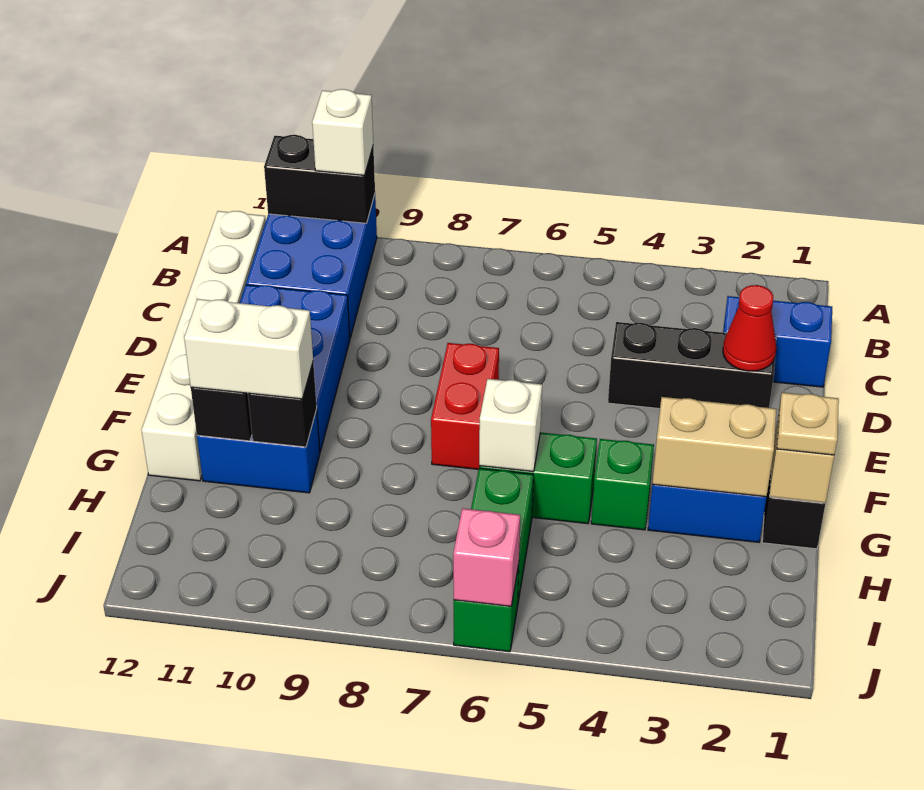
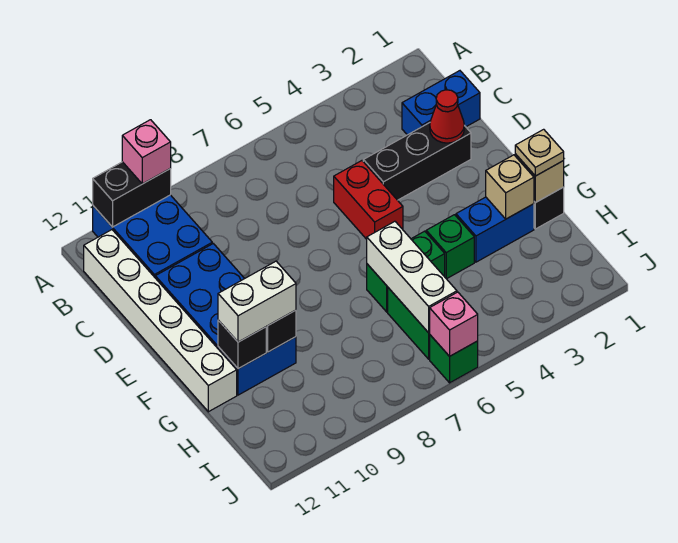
white brick A10 level 3 -> pink brick A10 level 3
red brick E7:F7 level 1 -> red brick D5:E5 level 1
tan brick G2:G3 level 2 -> tan brick G2 level 2
white brick G6 level 2 -> white brick G6:I6 level 2

